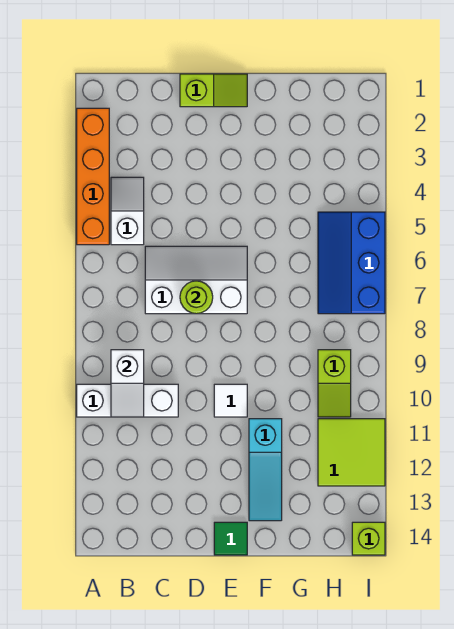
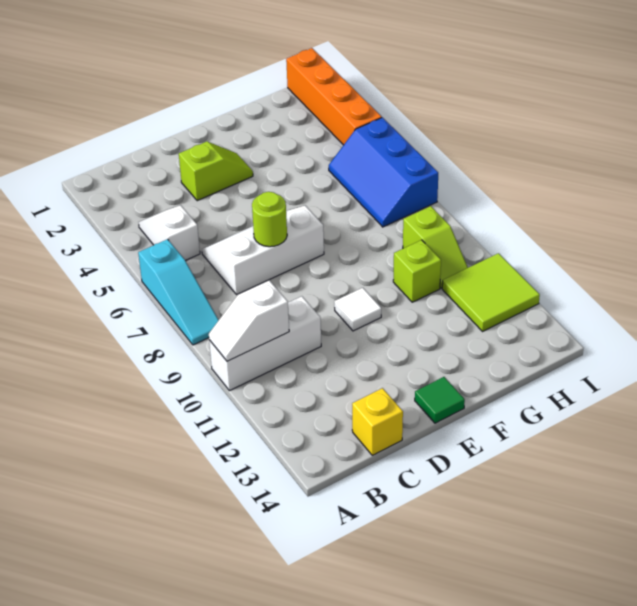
orange brick A2:A5 level 1 -> orange brick I1:I4 level 1
white slope B9:B10 level 2 top 9 -> white slope A10:B10 level 2 top B
none -> yellow brick C14 level 1
lime slope D1:E1 level 1 top D -> lime slope D3:E3 level 1 top D
cyan slope F11:F13 level 1 top 11 -> cyan slope A6:A8 level 1 top 6
lime brick I14 level 1 -> lime brick G10 level 1

